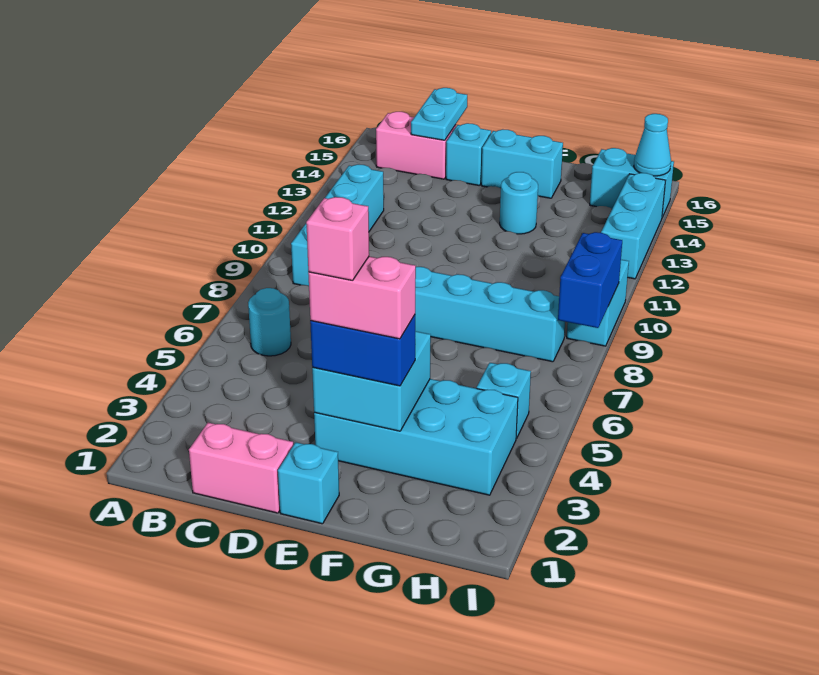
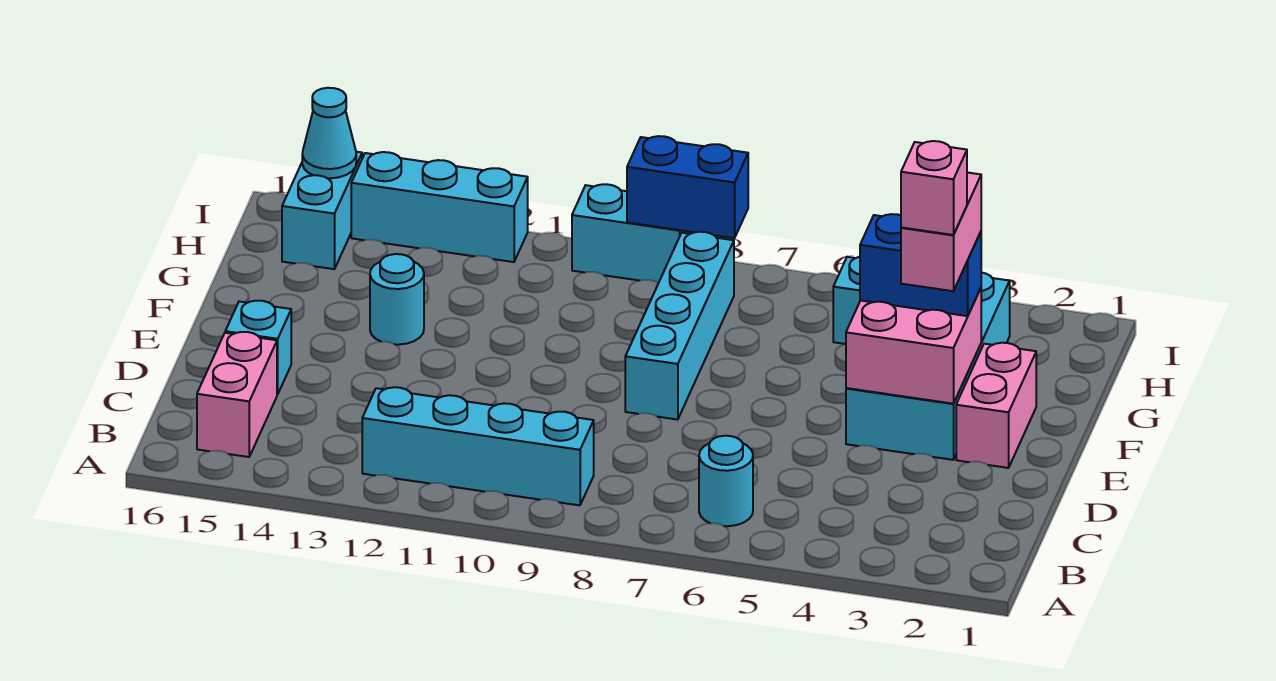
pink brick C1:D1 level 1 -> pink brick E2:F2 level 1
cyan plate C15:C16 level 2 -> none
cyan brick E1 level 1 -> none
cyan brick E3:F4 level 2 -> pink brick E3:F4 level 2
blue brick E3:F3 level 3 -> blue brick F3:F4 level 3
cyan brick E15:F15 level 1 -> none

